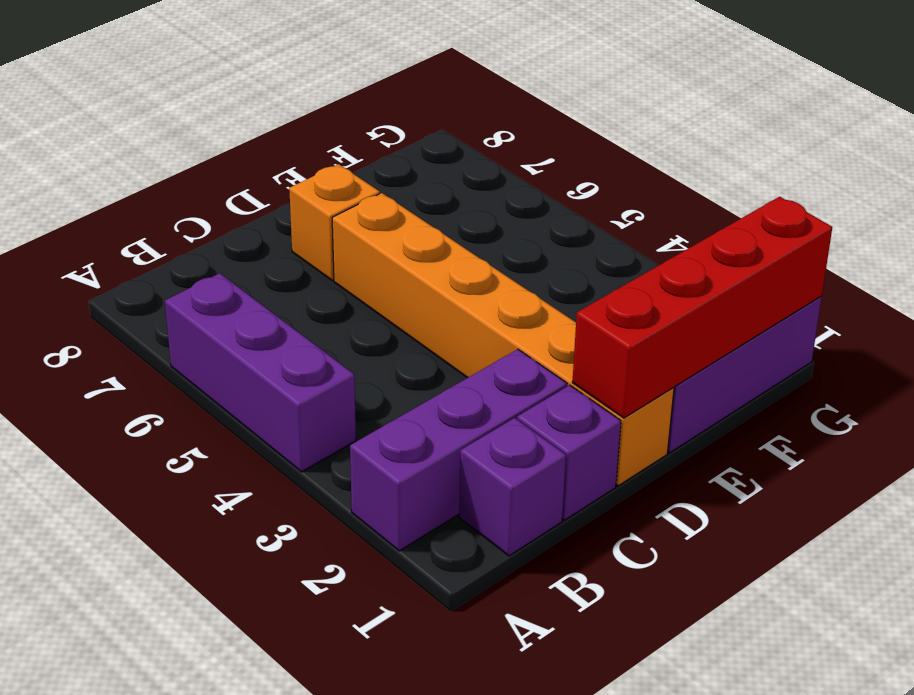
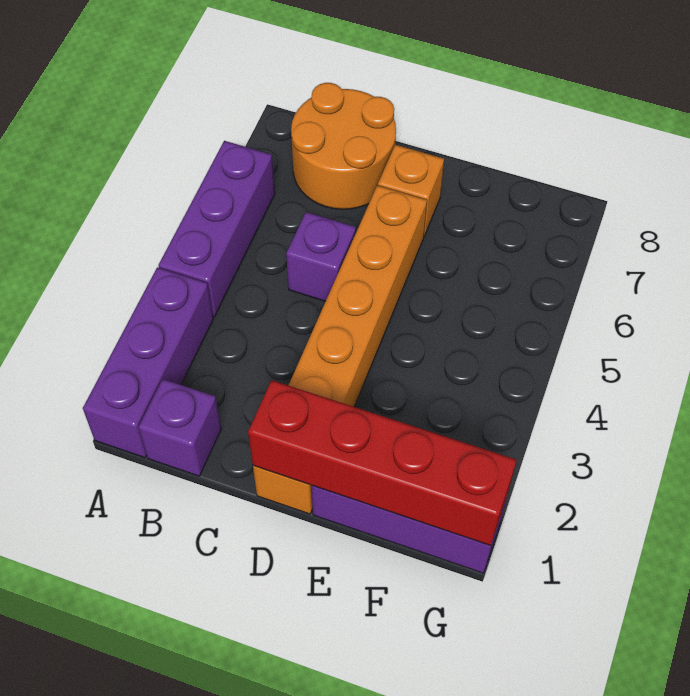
purple brick A2:C2 level 1 -> purple brick A1:A3 level 1
none -> orange round brick B7:C8 level 1
purple brick C1 level 1 -> purple brick C5 level 1

